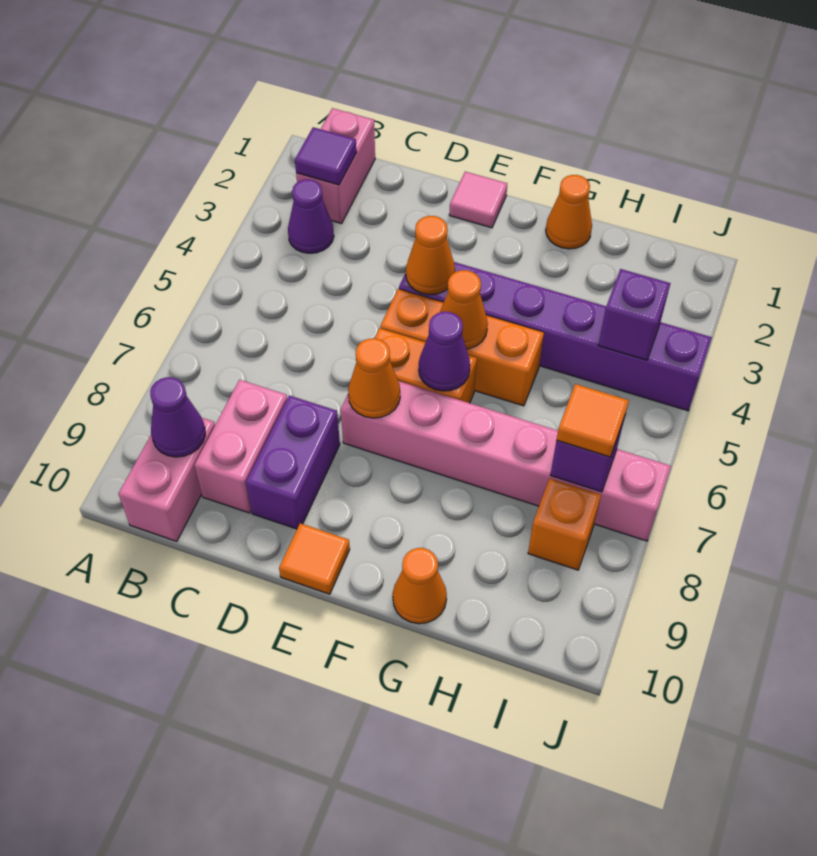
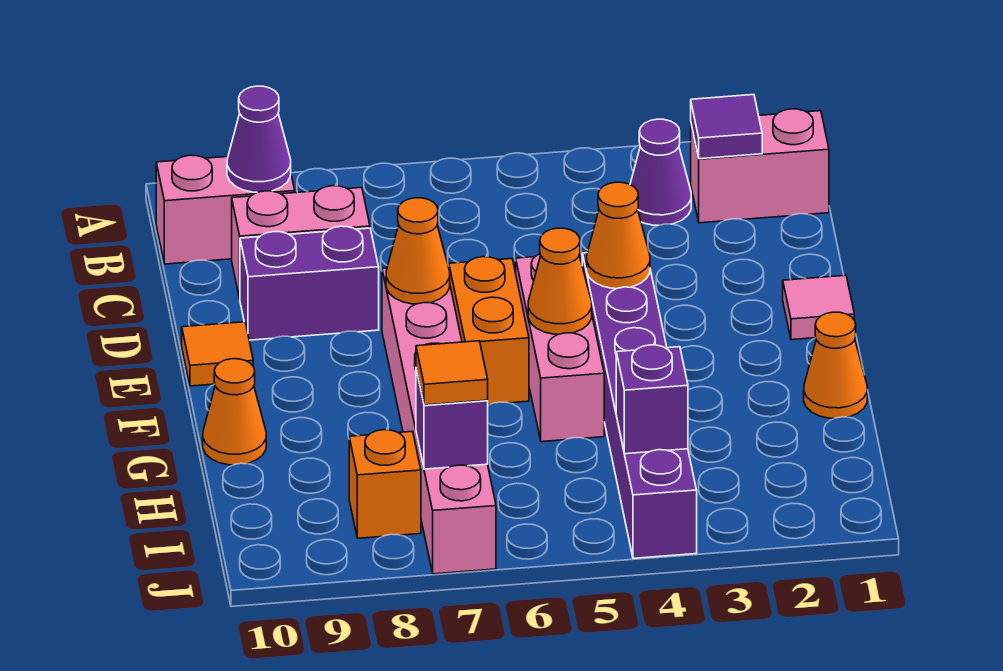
orange brick E5:G5 level 1 -> pink brick E5:G5 level 1
purple cone F6 level 2 -> none

